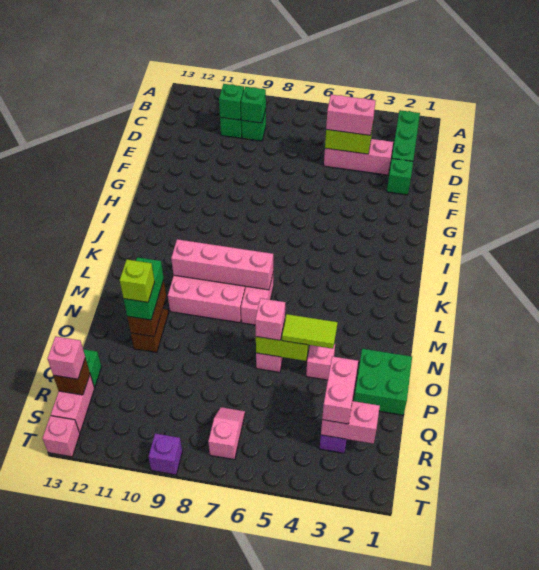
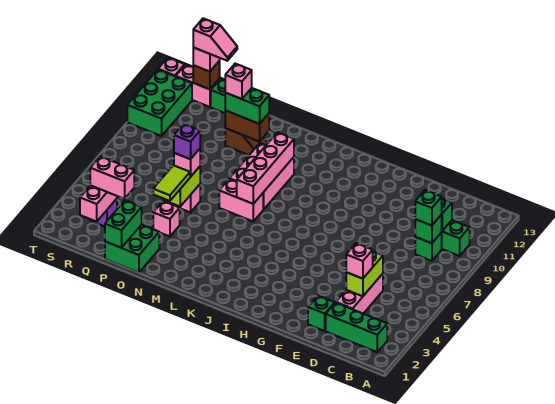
none -> green brick C9 level 3
pink brick D4:D5 level 3 -> pink brick D4 level 3
lime brick O11 level 4 -> pink brick O11 level 4
none -> green brick P1:P2 level 2
pink slope R7:S7 level 1 top S -> pink slope Q13:R13 level 4 top R
none -> green brick S10:T12 level 1
purple brick T9 level 1 -> purple brick O6 level 4

